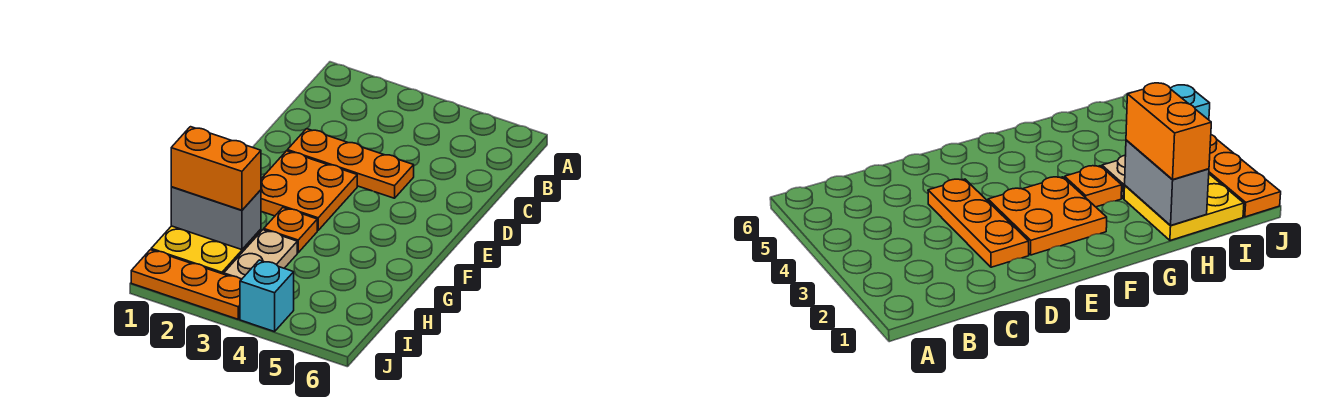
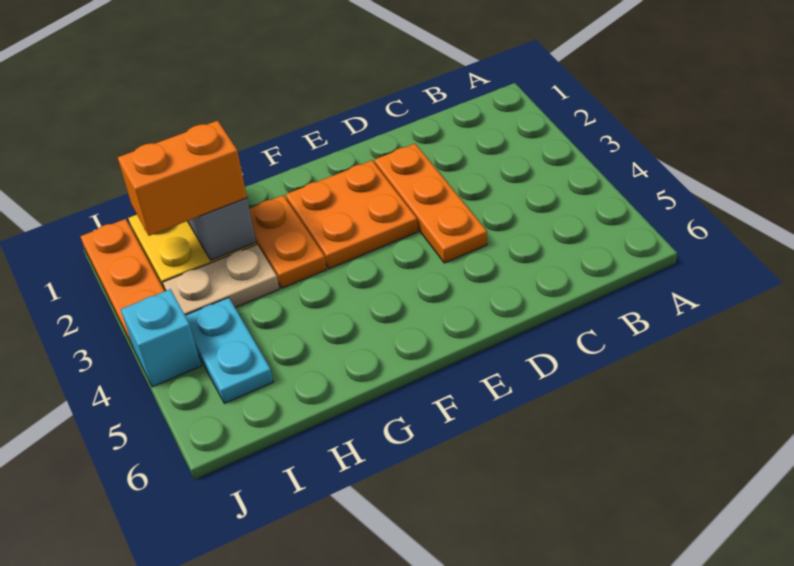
orange plate G3 level 1 -> orange plate G2:G3 level 1
orange brick H1:H2 level 3 -> orange brick H2:I2 level 3
none -> cyan plate I4:I5 level 1

